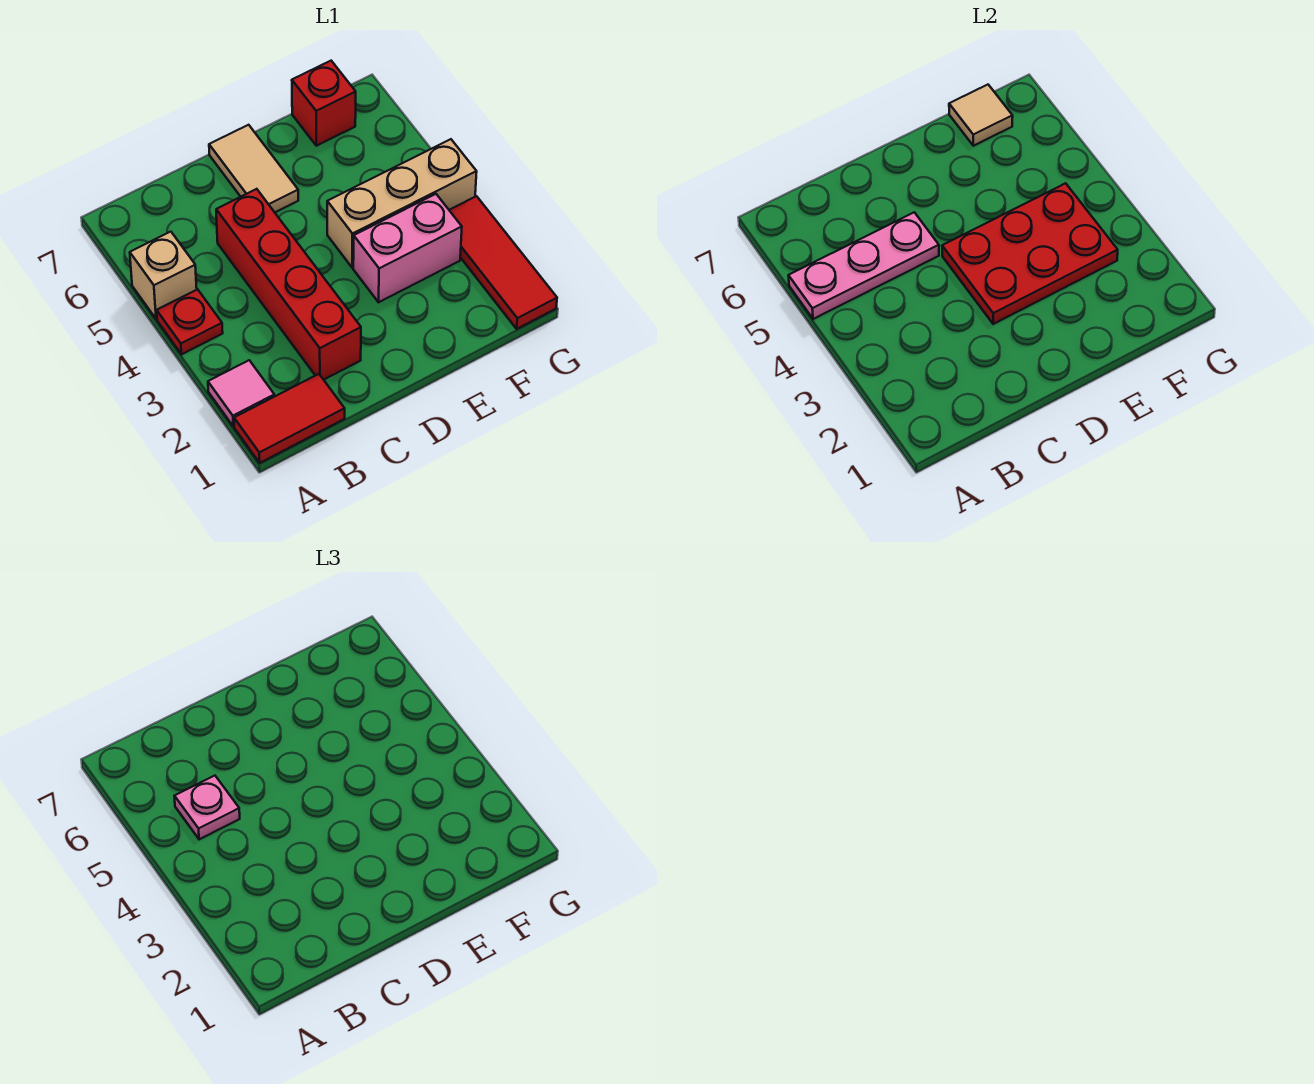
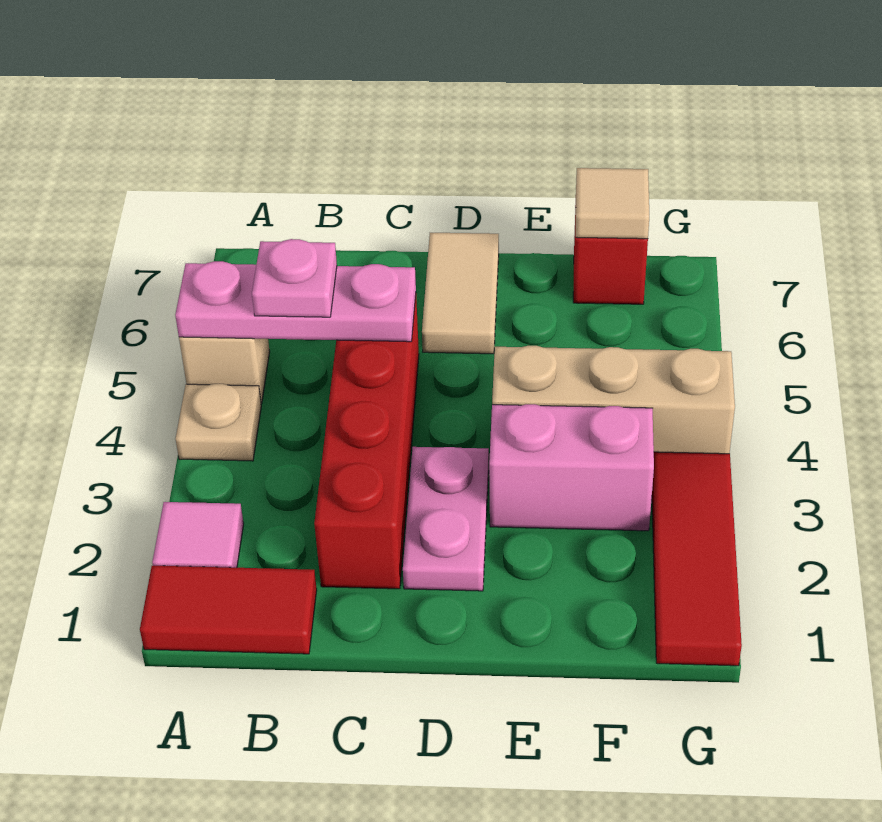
red plate A4 level 1 -> tan plate A4 level 1
none -> pink plate D2:D3 level 1
red plate D3:F4 level 2 -> none

